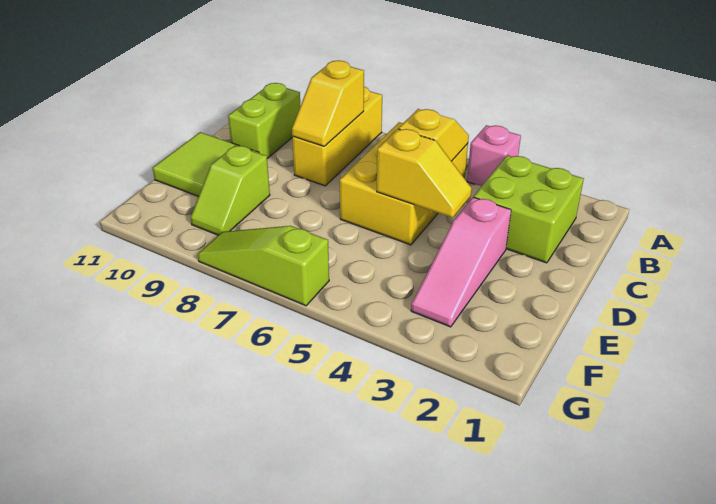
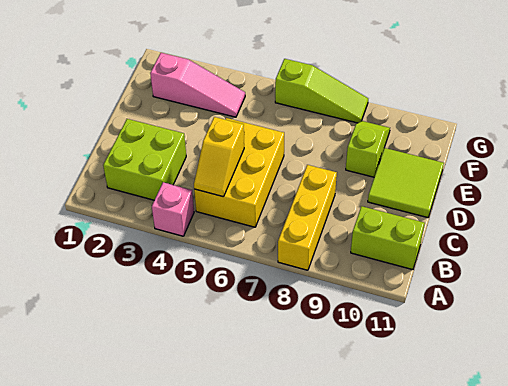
yellow slope B8:C8 level 2 top B -> none
lime brick B10:C10 level 1 -> lime brick B10:B11 level 1
pink slope D3:F3 level 1 top D -> pink slope F2:F4 level 1 top 2
yellow slope D4:D5 level 2 top 5 -> none

